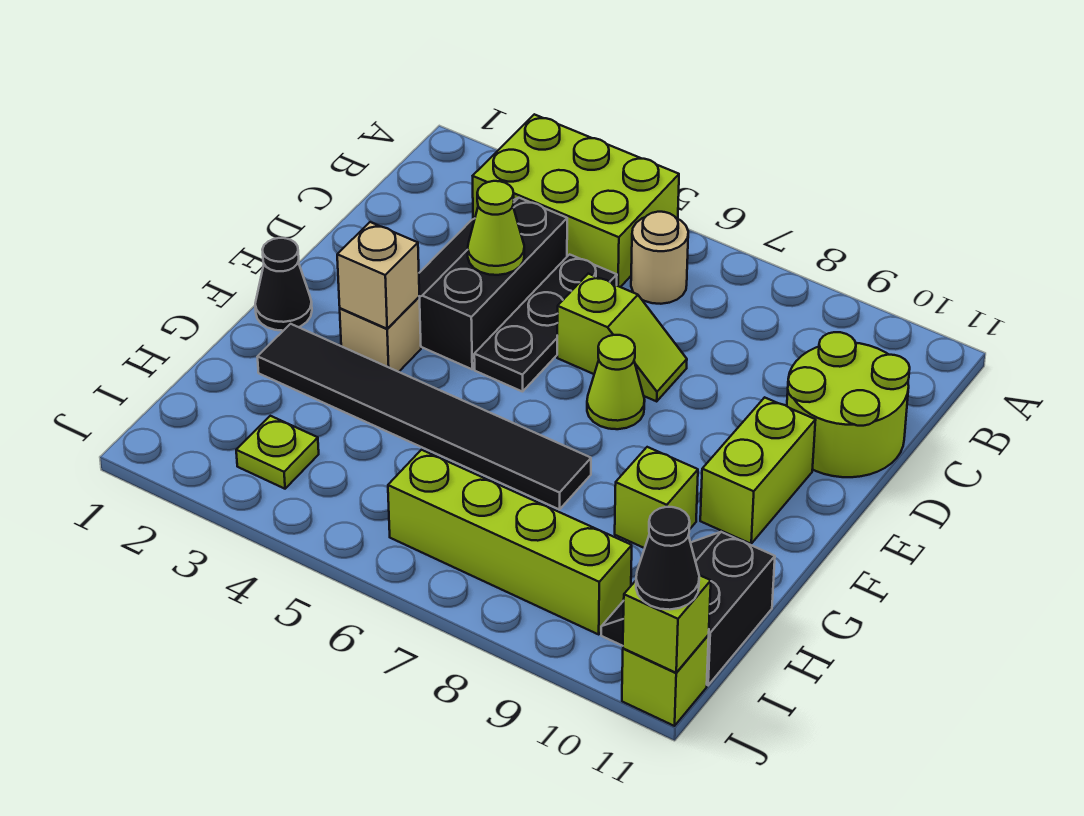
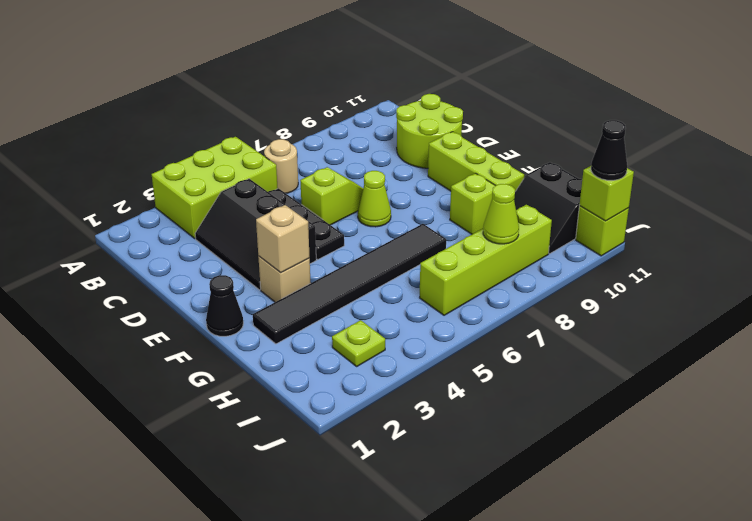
lime cone D4 level 2 -> lime cone I8 level 2
lime brick E10:F10 level 1 -> lime brick E10:G10 level 1

